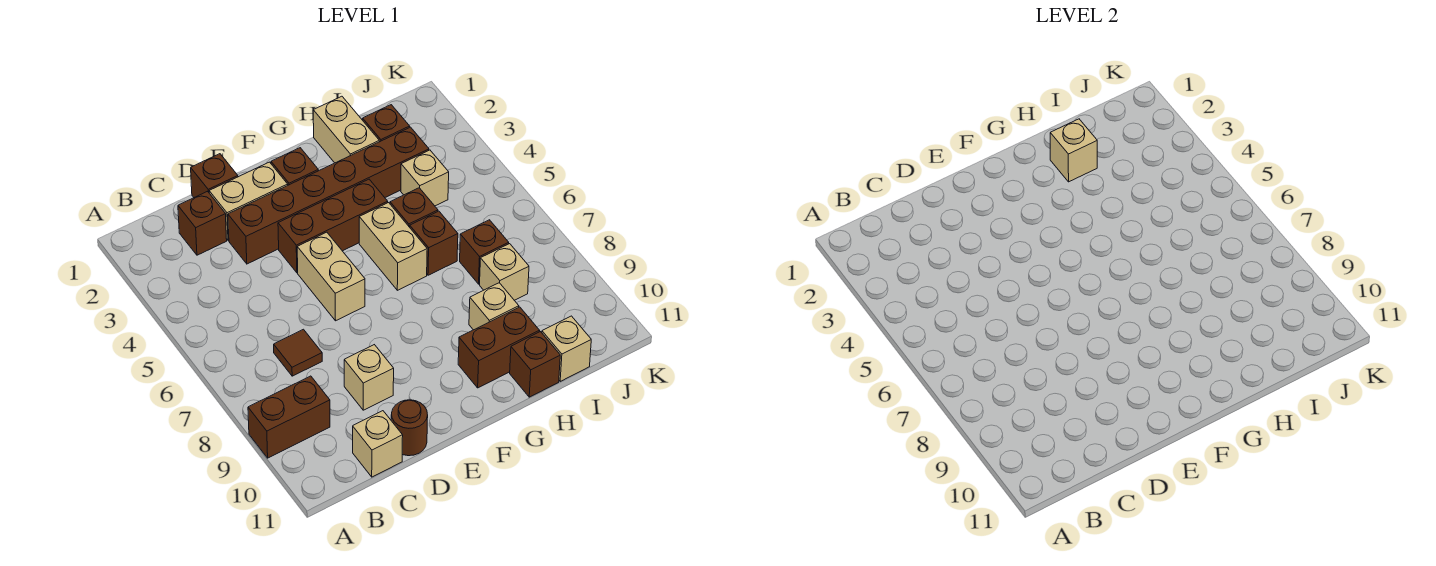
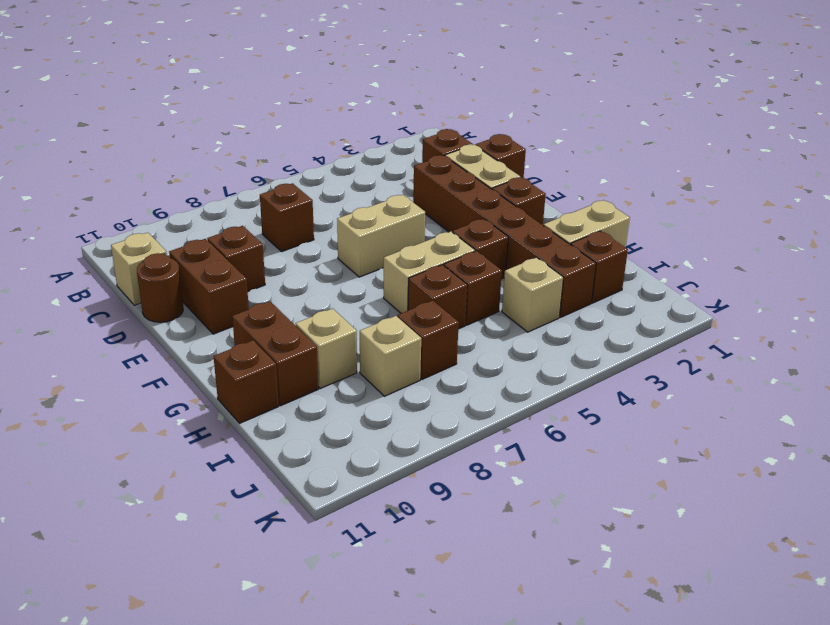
brown brick A9:B9 level 1 -> brown brick D10:E10 level 1
brown tile C7 level 1 -> brown brick C7 level 1
tan brick D9 level 1 -> brown brick D9 level 1
brown brick E4:G4 level 1 -> brown brick G4 level 1
tan brick H2 level 2 -> none
tan brick I11 level 1 -> none

